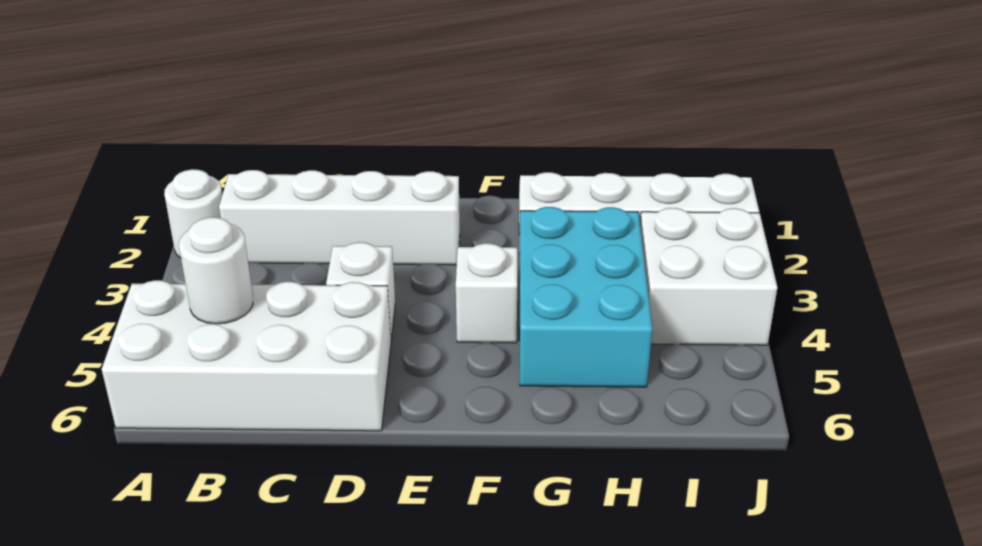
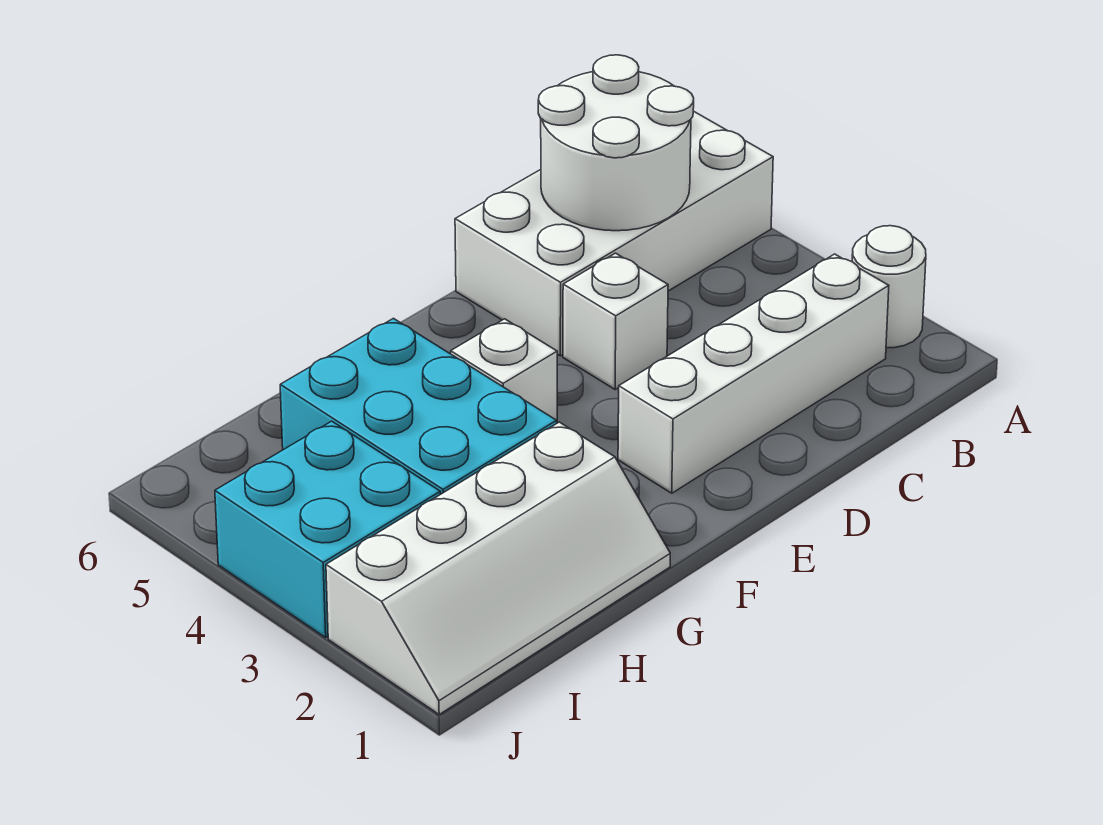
white round brick B5 level 2 -> white round brick B5:C6 level 2
white brick I3:J4 level 1 -> cyan brick I3:J4 level 1

